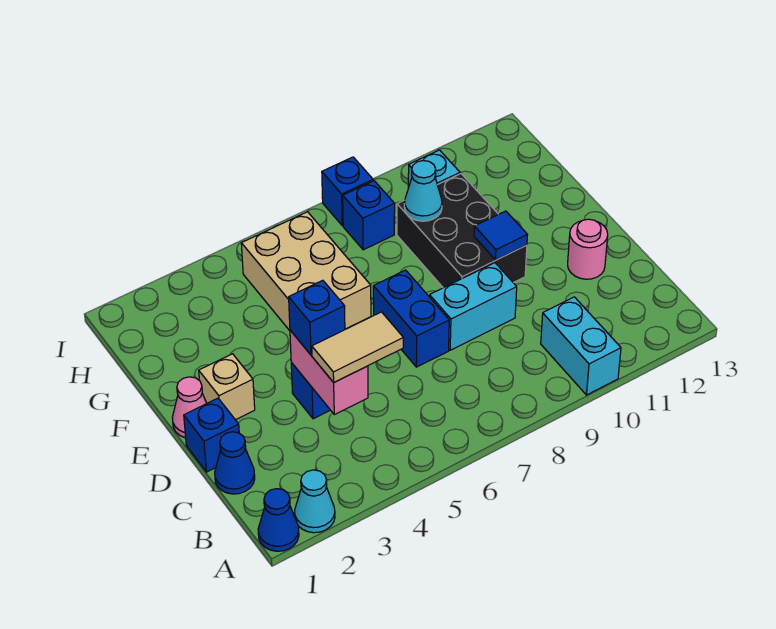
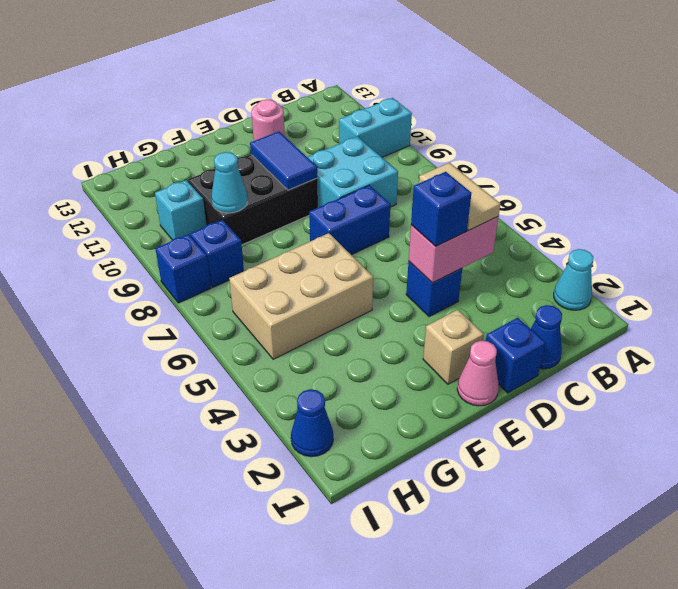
blue cone A1 level 1 -> blue cone I2 level 1
cyan brick D8:D9 level 1 -> cyan brick C8:D9 level 1
blue tile E10 level 2 -> blue tile E9:E10 level 2

